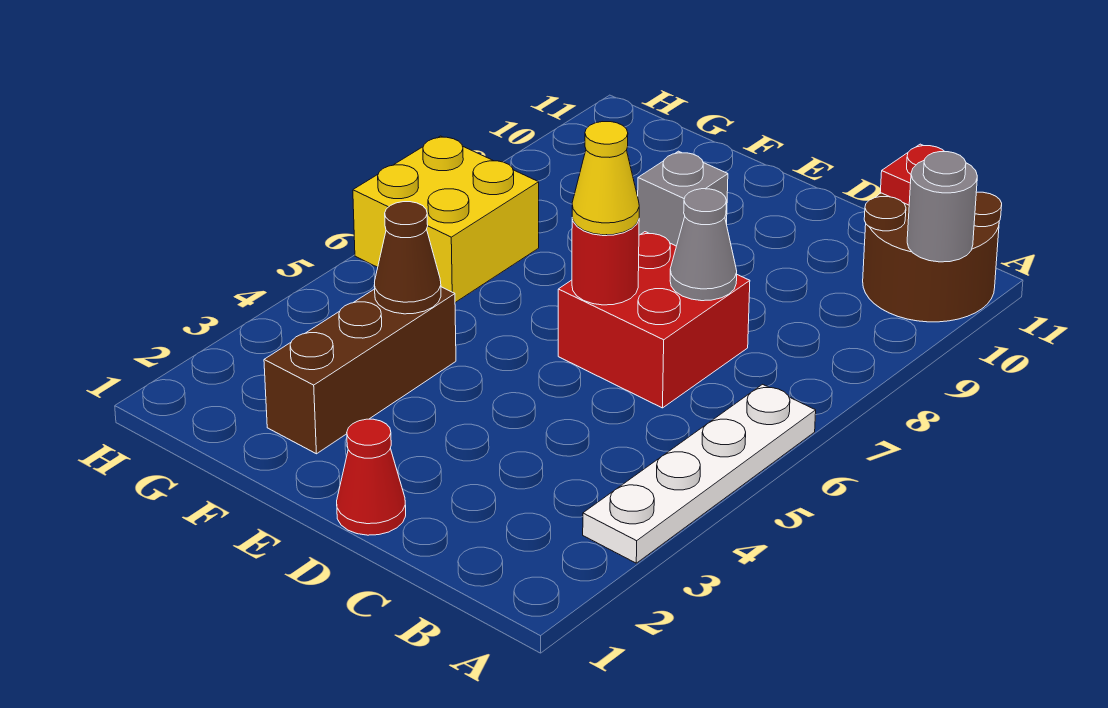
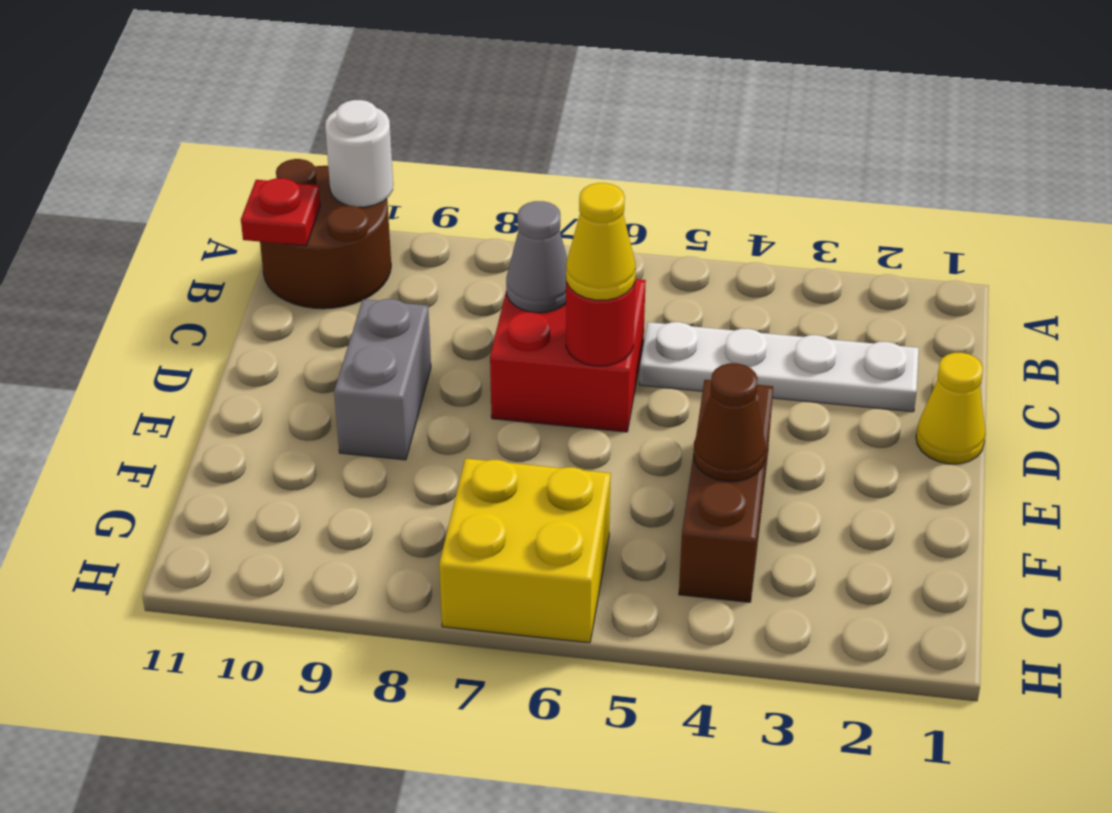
white plate A3:A6 level 1 -> white plate C2:C5 level 1
grey round brick A10 level 2 -> white round brick A10 level 2
red cone D1 level 1 -> yellow cone D1 level 1
grey brick E9 level 1 -> grey brick D9:E9 level 1
brown brick F2:F4 level 1 -> brown brick E4:G4 level 1

